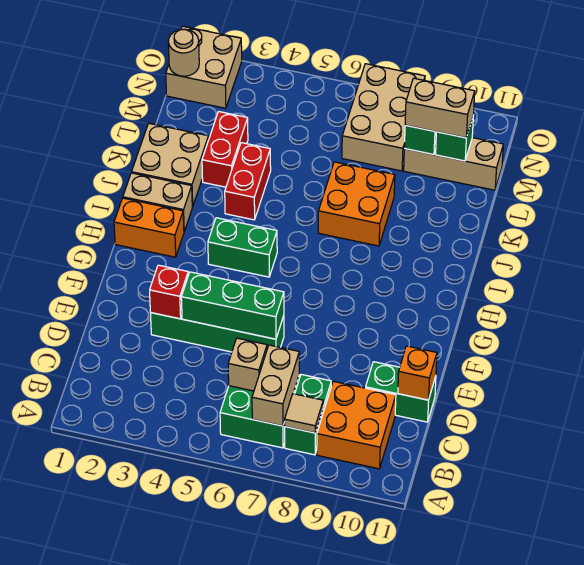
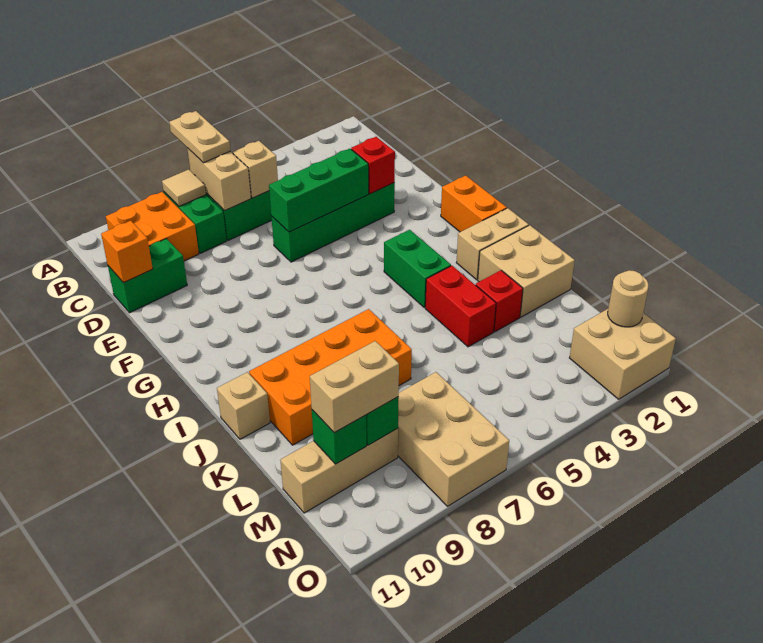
none -> tan plate A7:B7 level 3
orange brick H1:H2 level 1 -> orange brick G1:H1 level 1
green brick H4:H5 level 1 -> green brick H4:I4 level 1
orange brick J7:K8 level 1 -> orange brick J7:K10 level 1
none -> tan brick J11 level 1
red brick K3:L3 level 1 -> red brick K3 level 1

